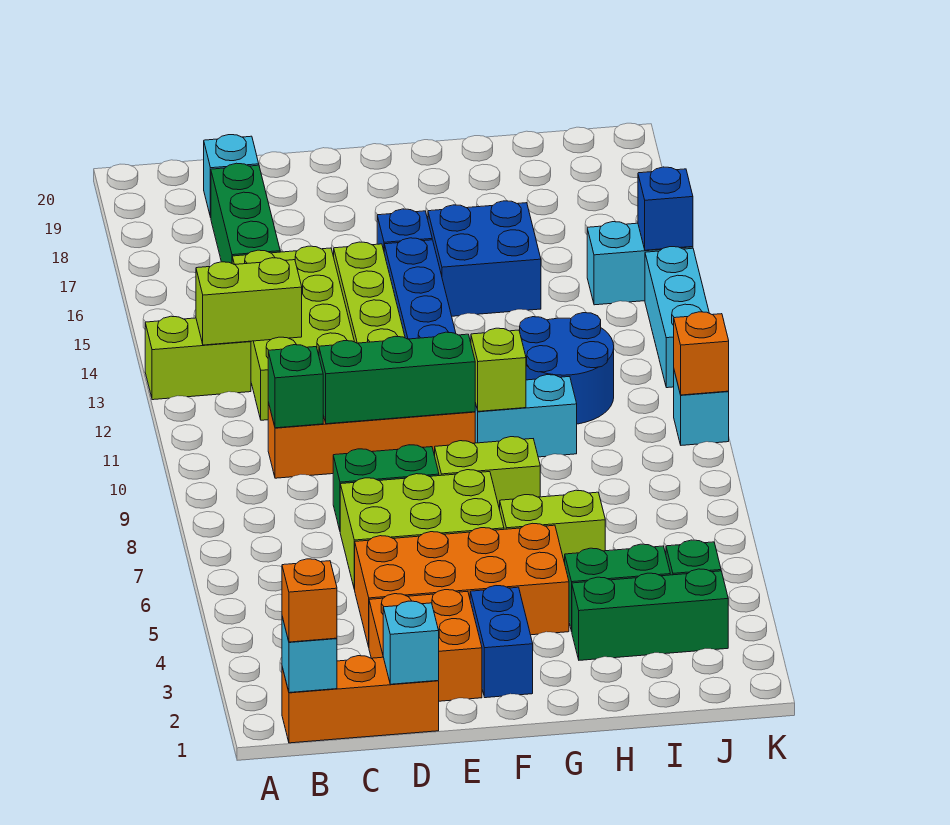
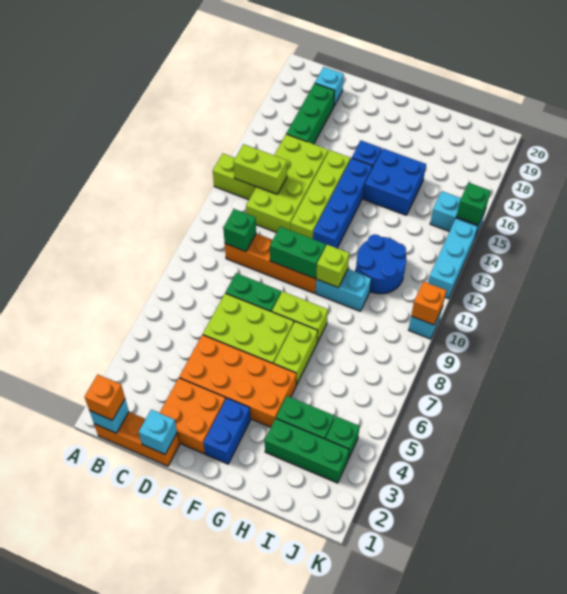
green brick D10:F10 level 2 -> green brick E10:F10 level 2
lime brick G6:H6 level 1 -> lime brick G6:G7 level 1
blue brick K15 level 2 -> green brick K15 level 2

